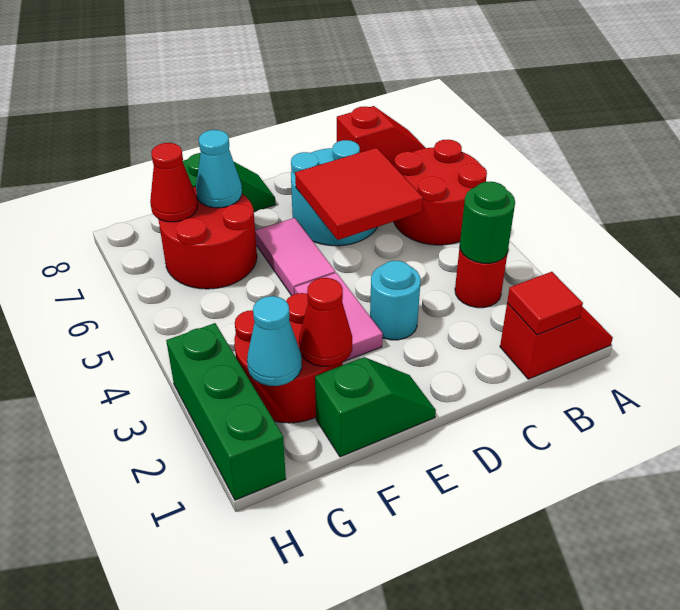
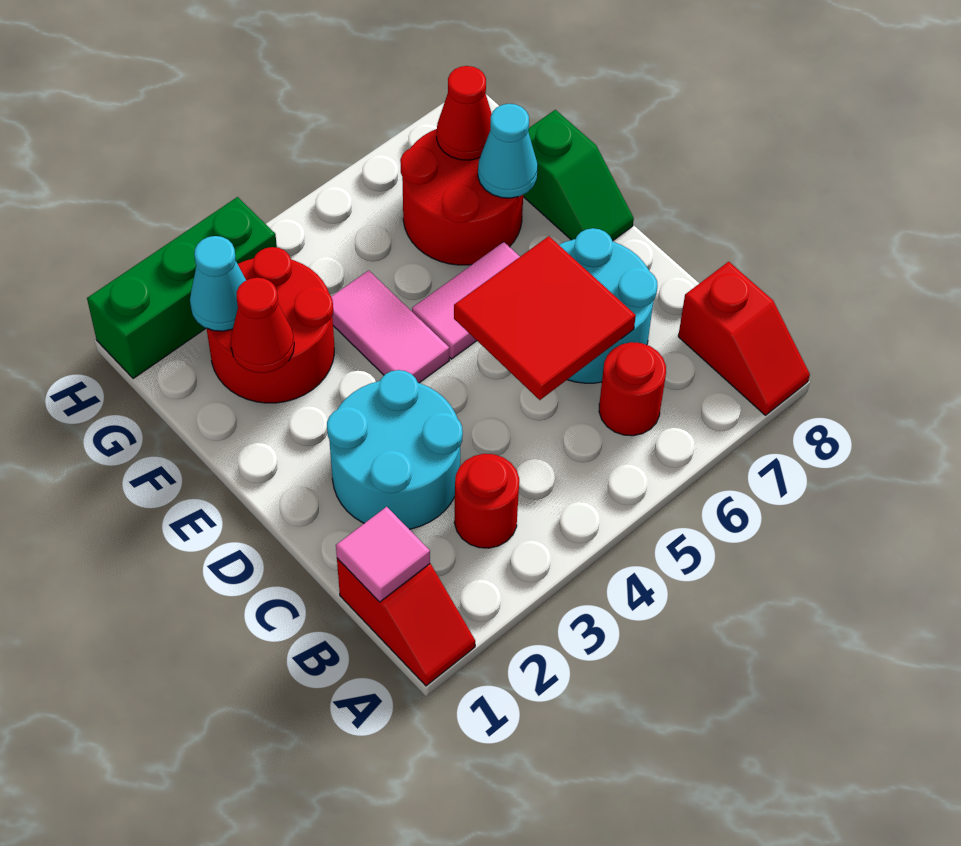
red round brick A5:B6 level 1 -> red round brick B6 level 1
red tile B1 level 2 -> pink tile B1 level 2
green round brick B3 level 2 -> none
cyan round brick D3 level 1 -> cyan round brick C2:D3 level 1
green slope E1:F1 level 1 top F -> none
pink tile E3:E4 level 1 -> pink tile E4:F4 level 1

